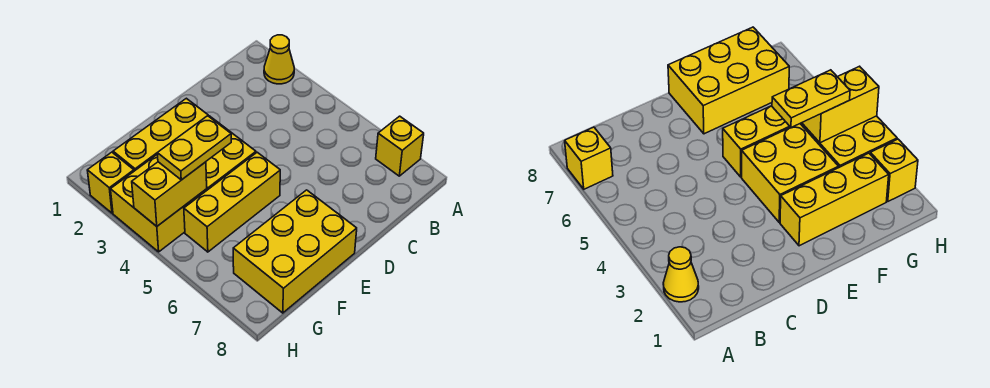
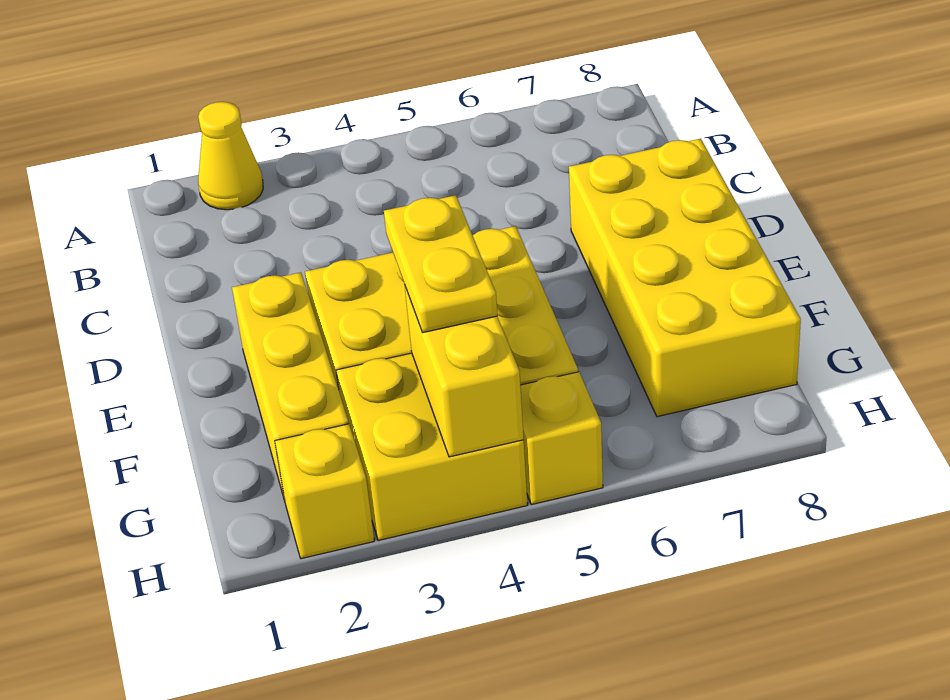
yellow brick A7 level 1 -> yellow brick H5 level 1
yellow brick E7:G8 level 1 -> yellow brick D7:G8 level 1

